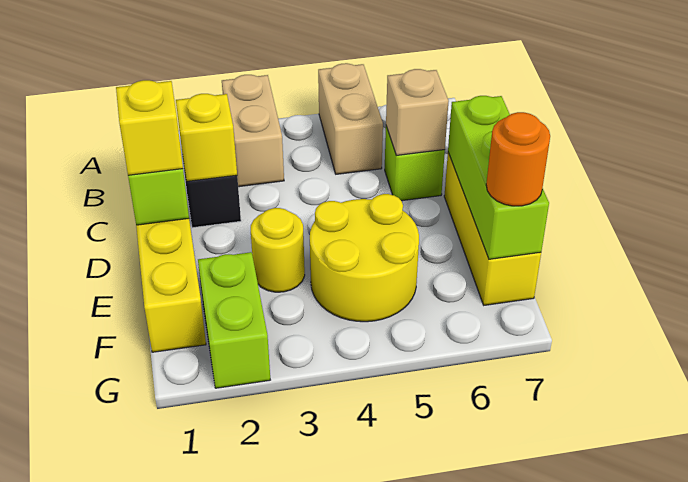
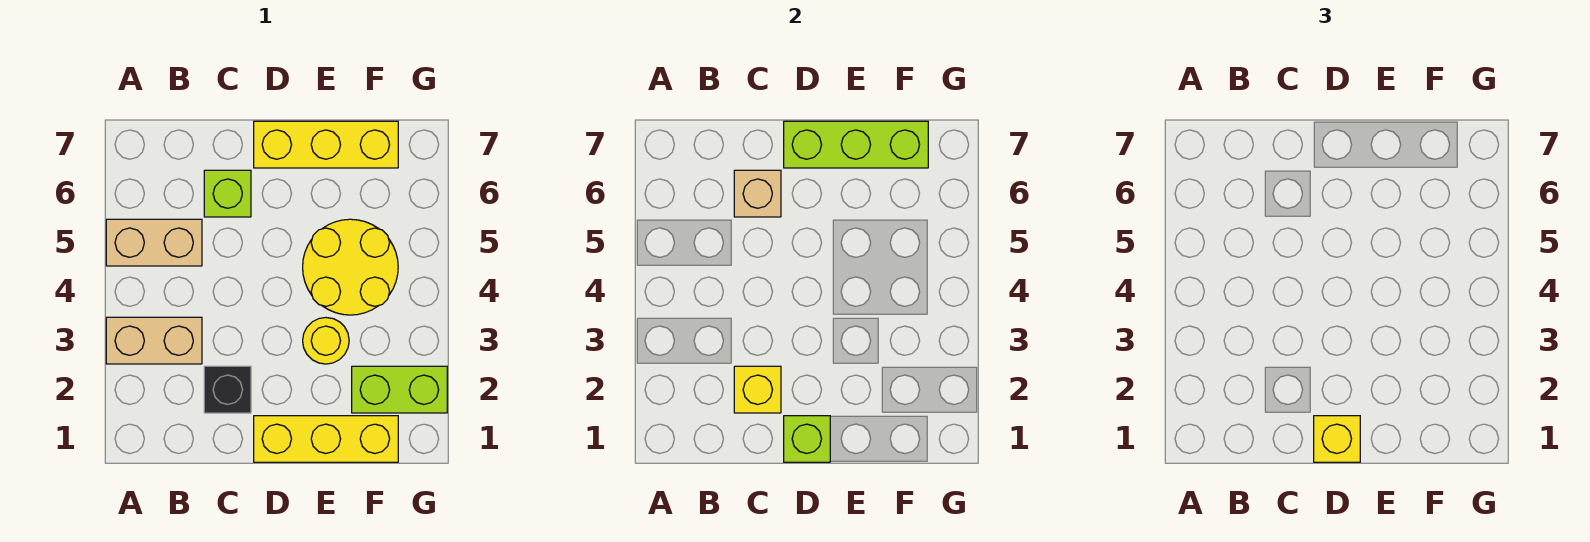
orange round brick F7 level 3 -> none

